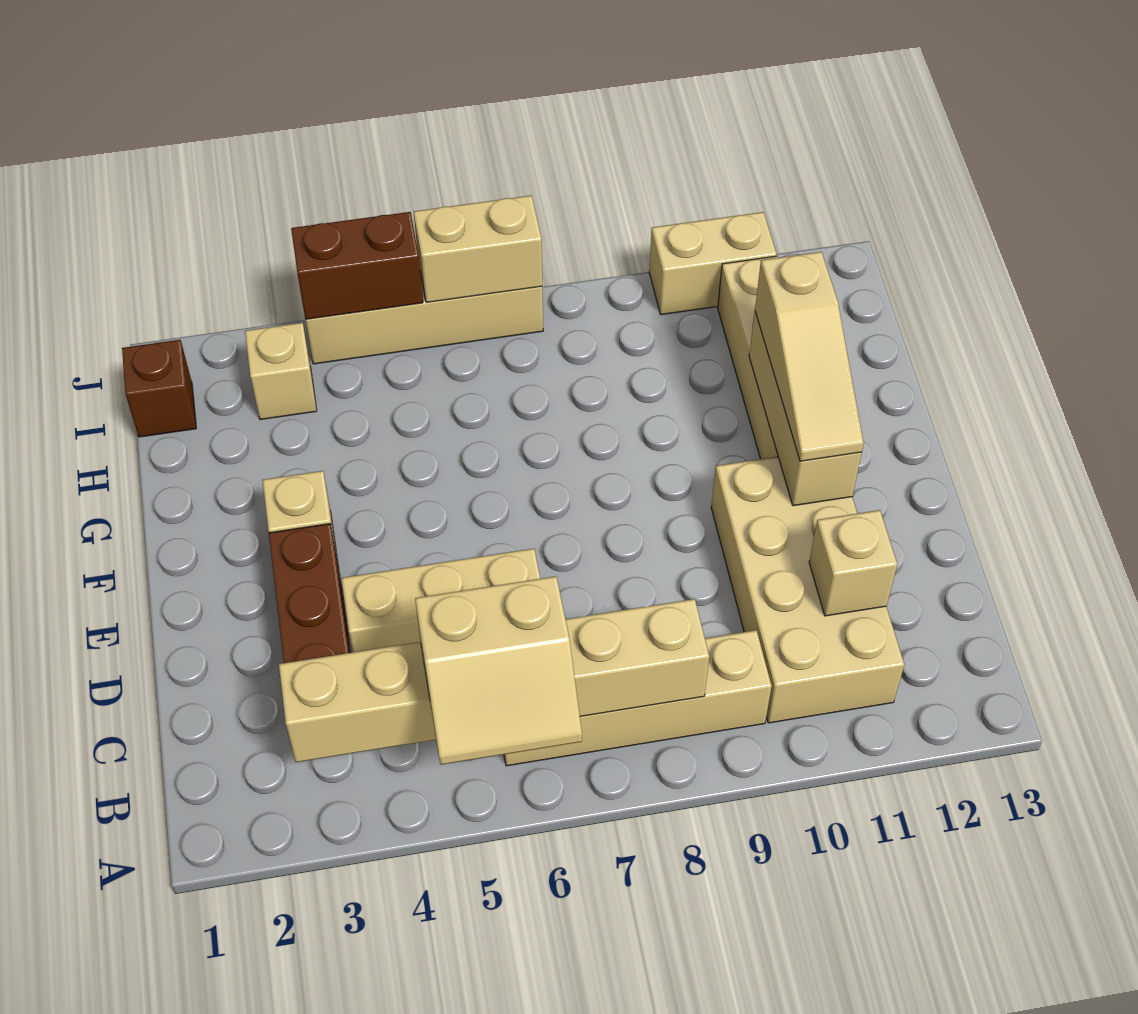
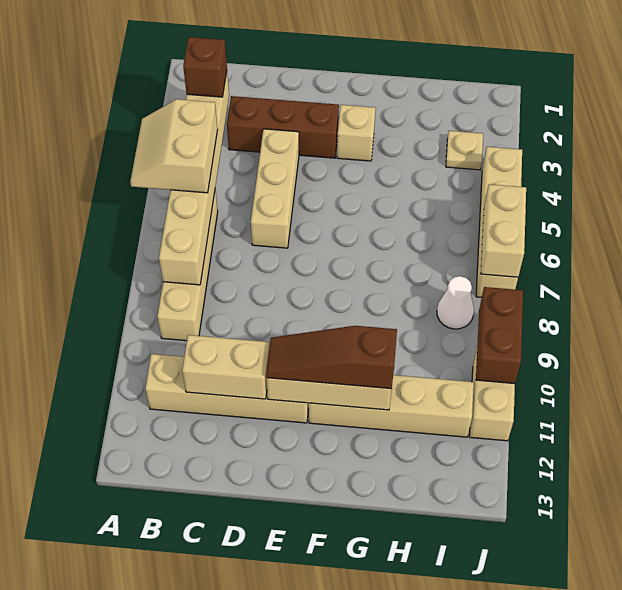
tan brick B10:E11 level 1 -> tan brick B11:E11 level 1
tan brick C11 level 2 -> tan brick C11:D11 level 2
tan slope E11:G11 level 3 top G -> brown slope E11:G11 level 3 top G
brown brick I1 level 1 -> brown brick B3 level 3
tan brick I3 level 1 -> tan plate I3 level 1
none -> white cone I8 level 1
brown brick J4:J5 level 2 -> brown brick J9:J10 level 2

